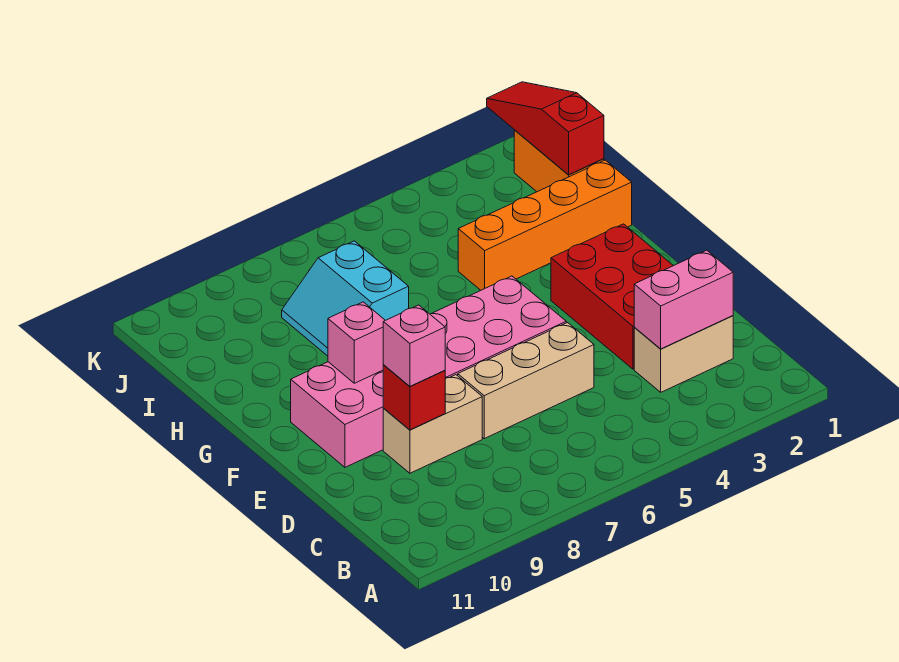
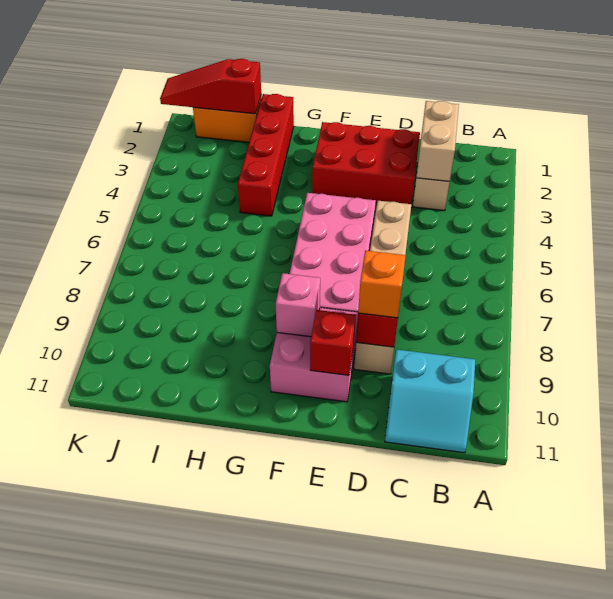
pink brick C2:C3 level 2 -> tan brick C2:C3 level 2
pink brick D9 level 3 -> orange brick D9 level 3
none -> red brick E10 level 2
orange brick H1:H4 level 1 -> red brick H1:H4 level 1
cyan slope H7:I8 level 1 top 7 -> cyan slope B10:C11 level 1 top 10

